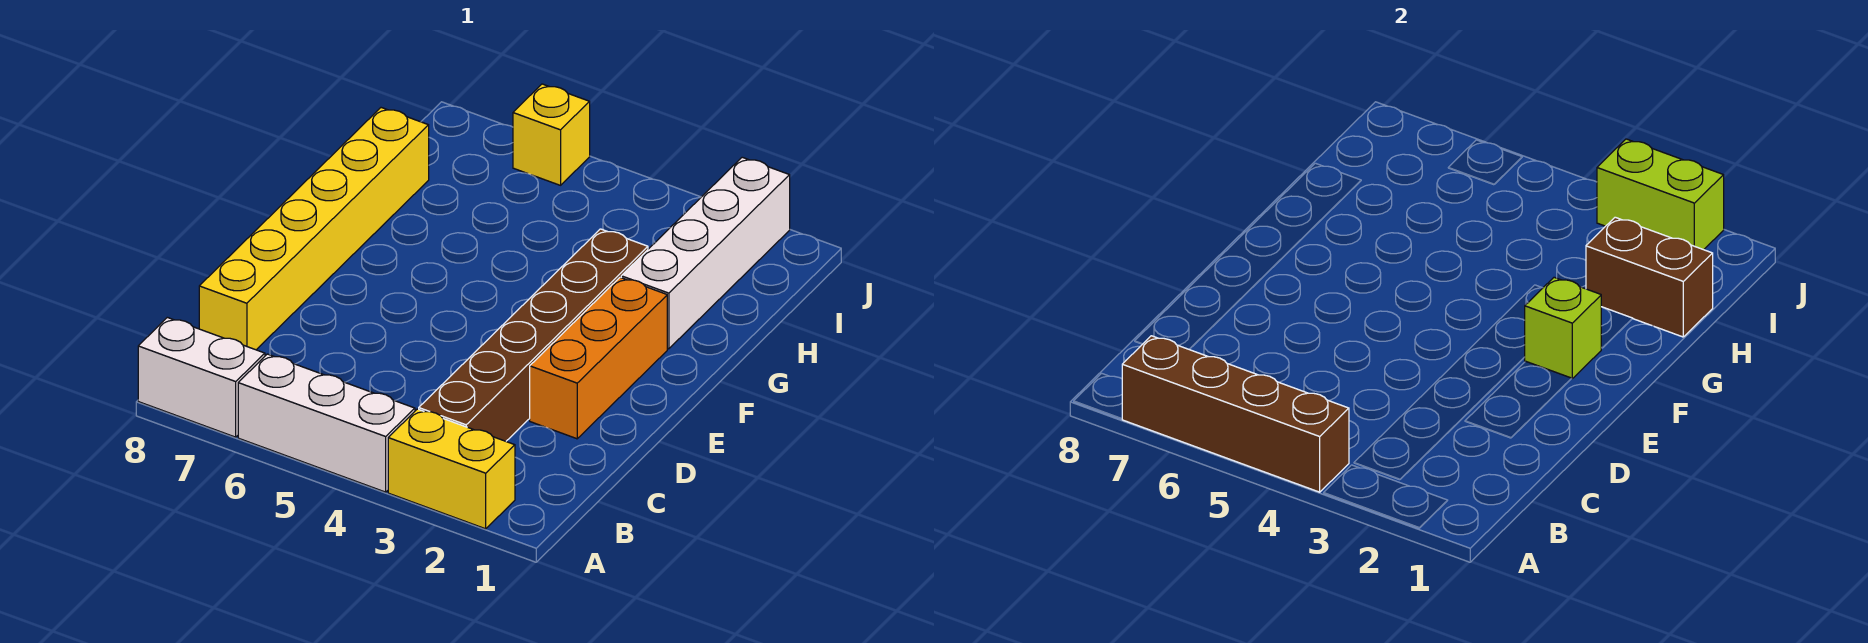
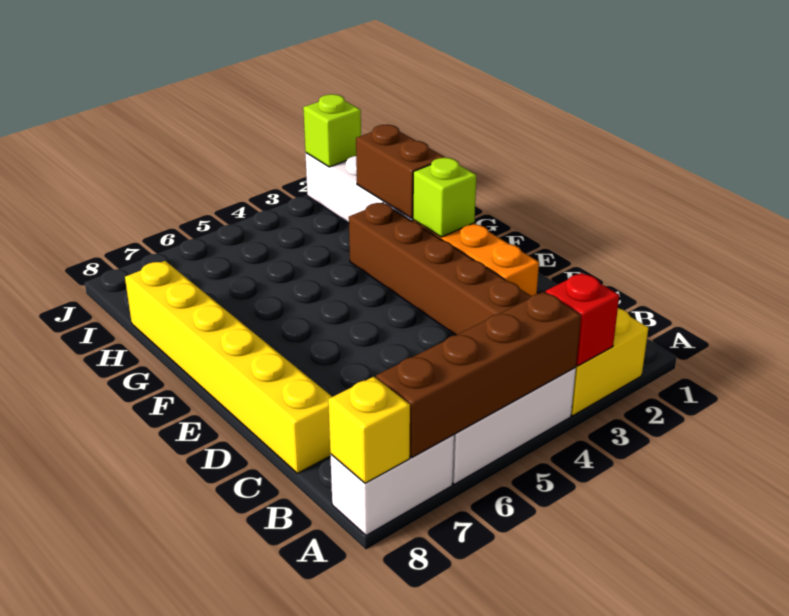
none -> red brick A3 level 2
brown brick H1:H2 level 2 -> brown brick G2:H2 level 2
lime brick J2:J3 level 2 -> lime brick J2 level 2
yellow brick J6 level 1 -> yellow brick A8 level 2

